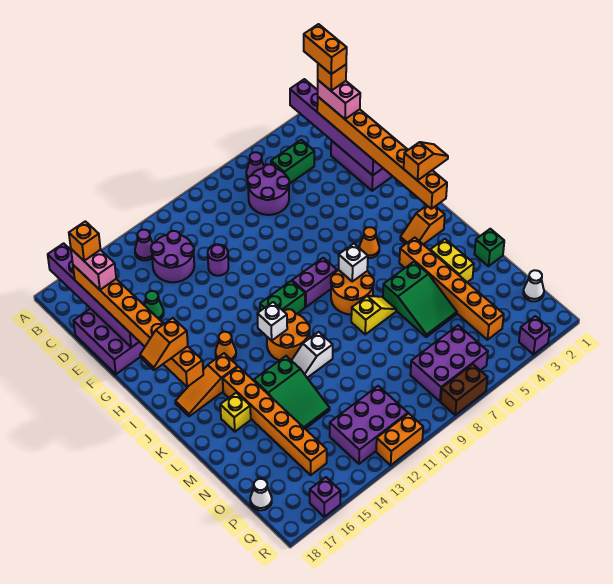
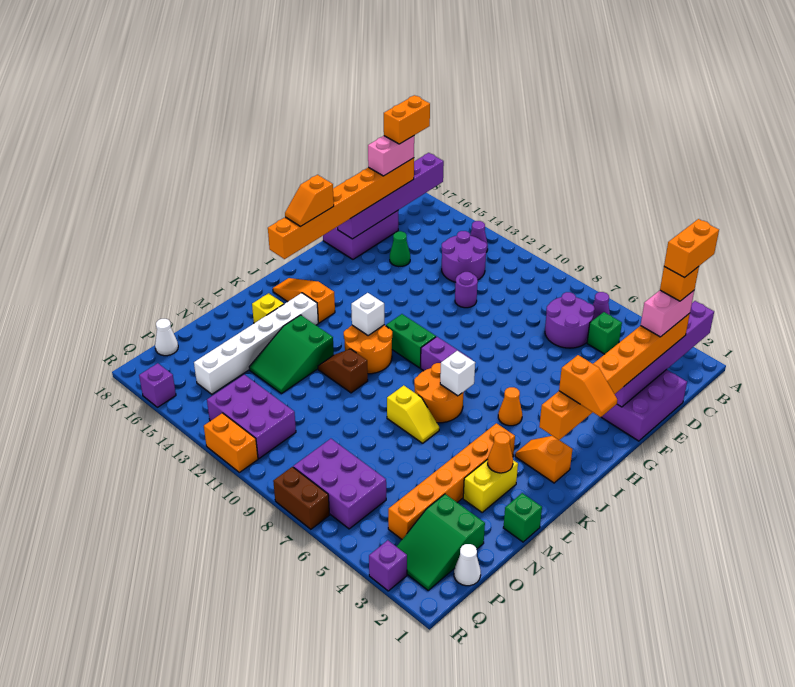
green brick C4:C5 level 1 -> green brick C5 level 1
orange brick C17 level 5 -> orange brick B17:C17 level 5
orange cone I14 level 1 -> orange cone L3 level 2
orange slope I17:I18 level 4 top 17 -> orange slope H17:I17 level 4 top H
orange brick K15:P15 level 1 -> white brick K15:P15 level 1
green slope L5:N6 level 1 top L -> green slope O2:Q3 level 1 top O
white slope L11:L12 level 1 top 11 -> brown slope L11:L12 level 1 top 11

